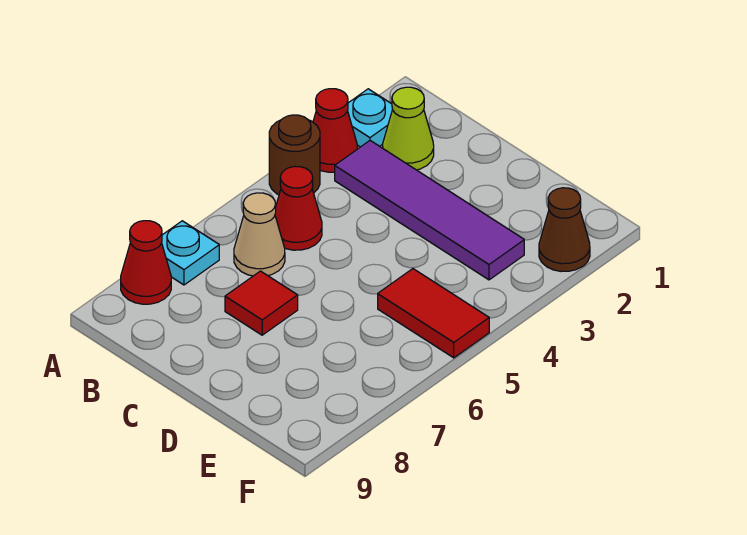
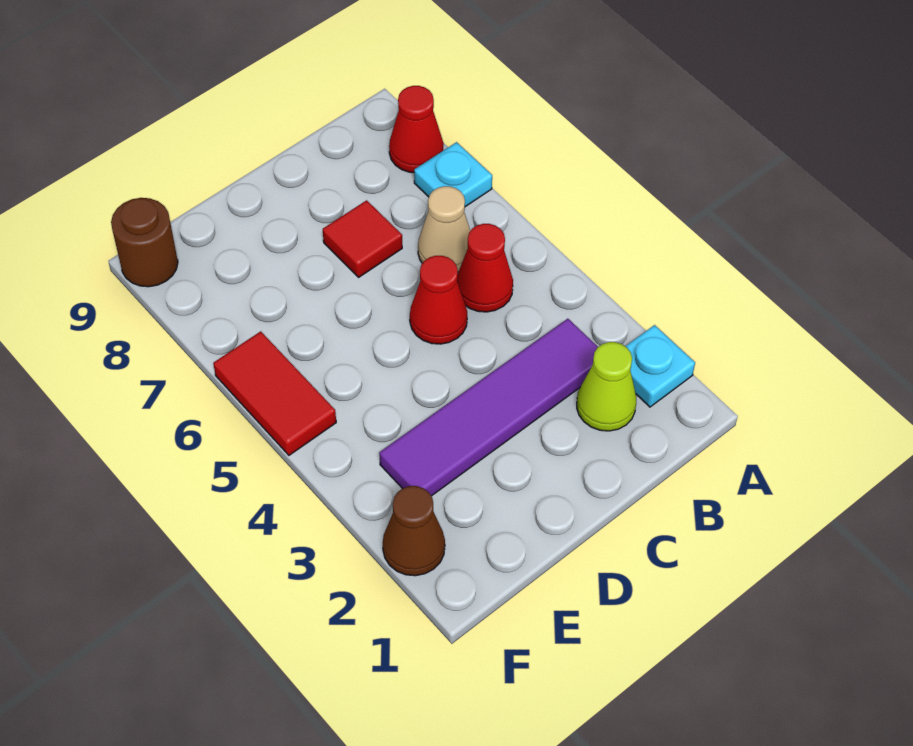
red cone A3 level 1 -> red cone C5 level 1
brown round brick A4 level 1 -> brown round brick F9 level 1
red tile E5:F5 level 1 -> red tile F5:F6 level 1

